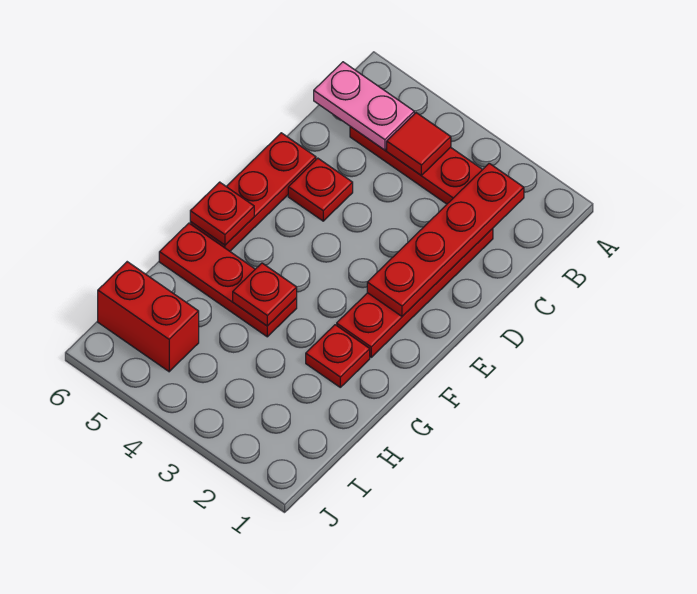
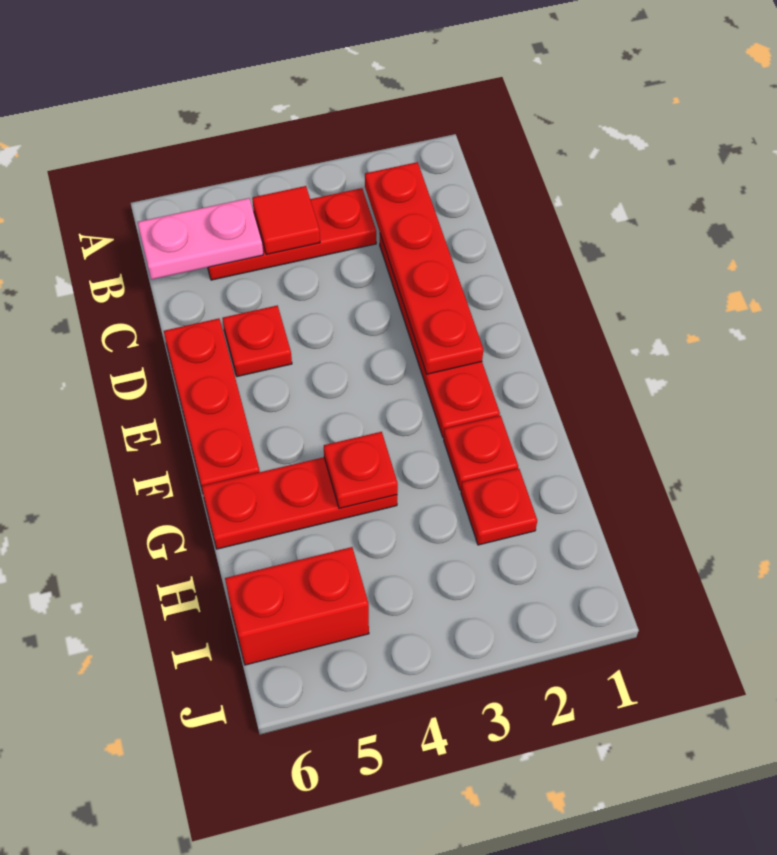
red plate F6 level 2 -> red plate H2 level 1

